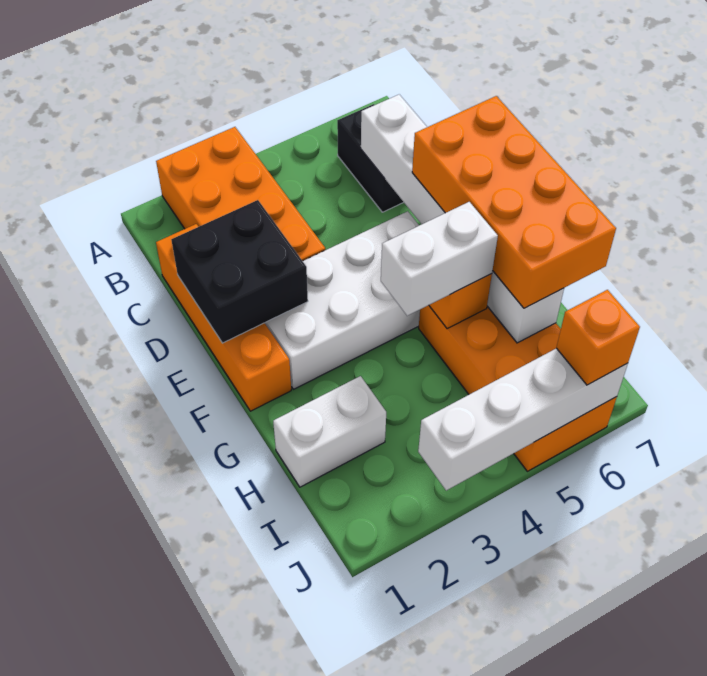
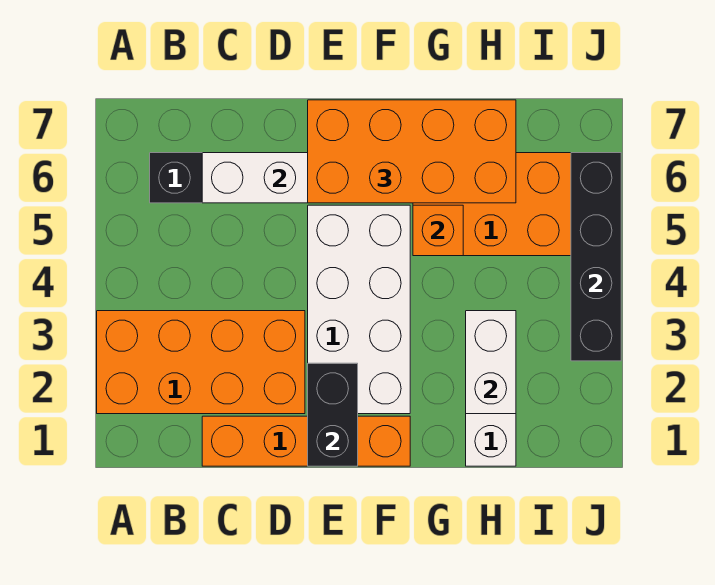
black brick D1:E2 level 2 -> black brick E1:E2 level 2
white brick G4:G5 level 3 -> white brick H2:H3 level 2
white brick J3:J6 level 2 -> black brick J3:J6 level 2
orange brick J6 level 3 -> none

